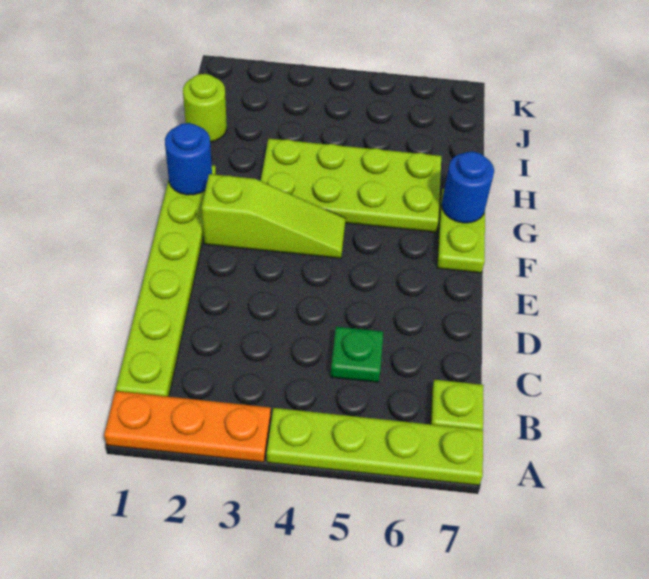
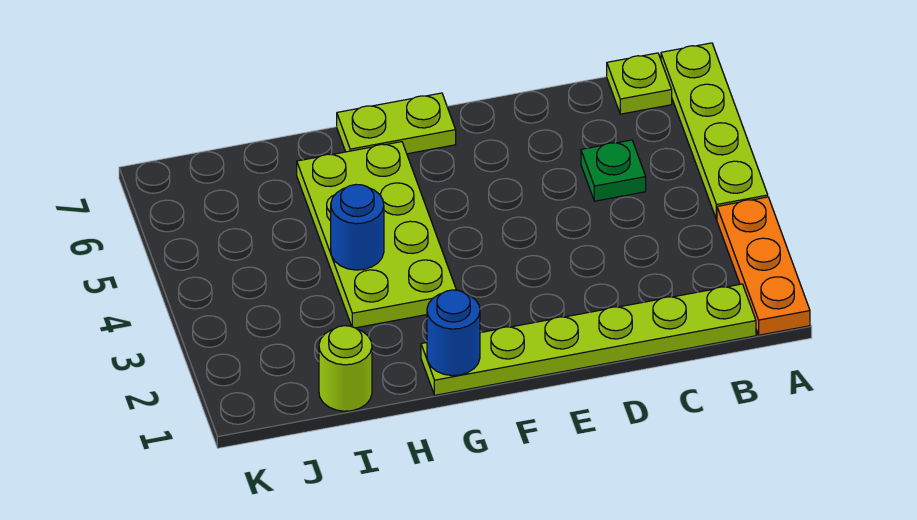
lime slope F2:F4 level 1 top 2 -> none
blue round brick G7 level 2 -> blue round brick H4 level 2

